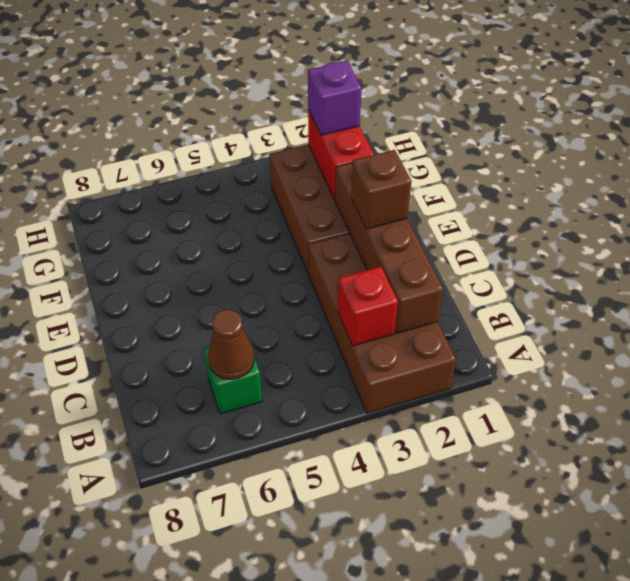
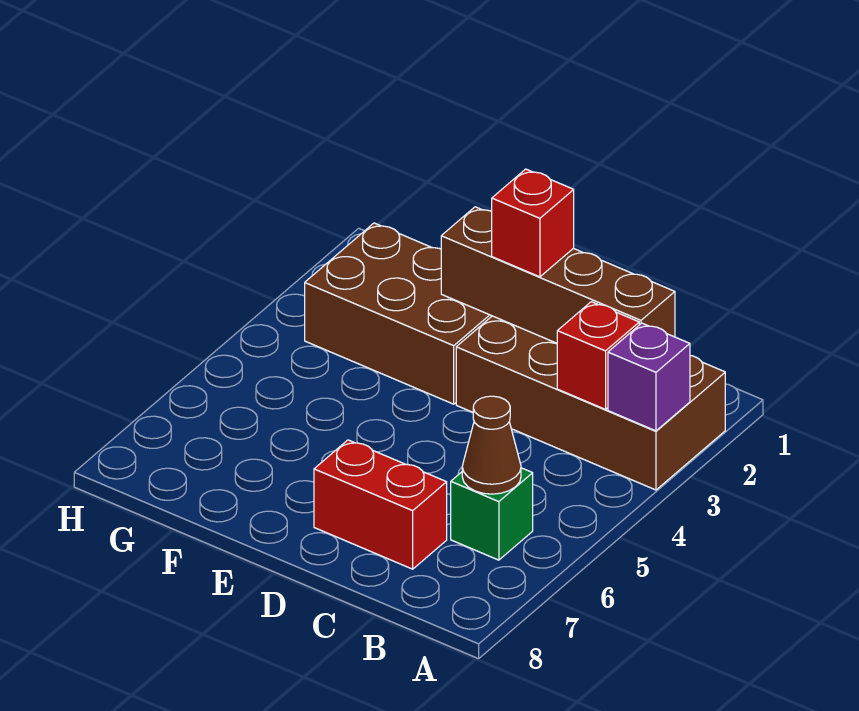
brown brick D2 level 3 -> red brick D2 level 3
red brick F2:G2 level 2 -> red brick C7:D7 level 1
purple brick G2 level 3 -> purple brick A3 level 2

